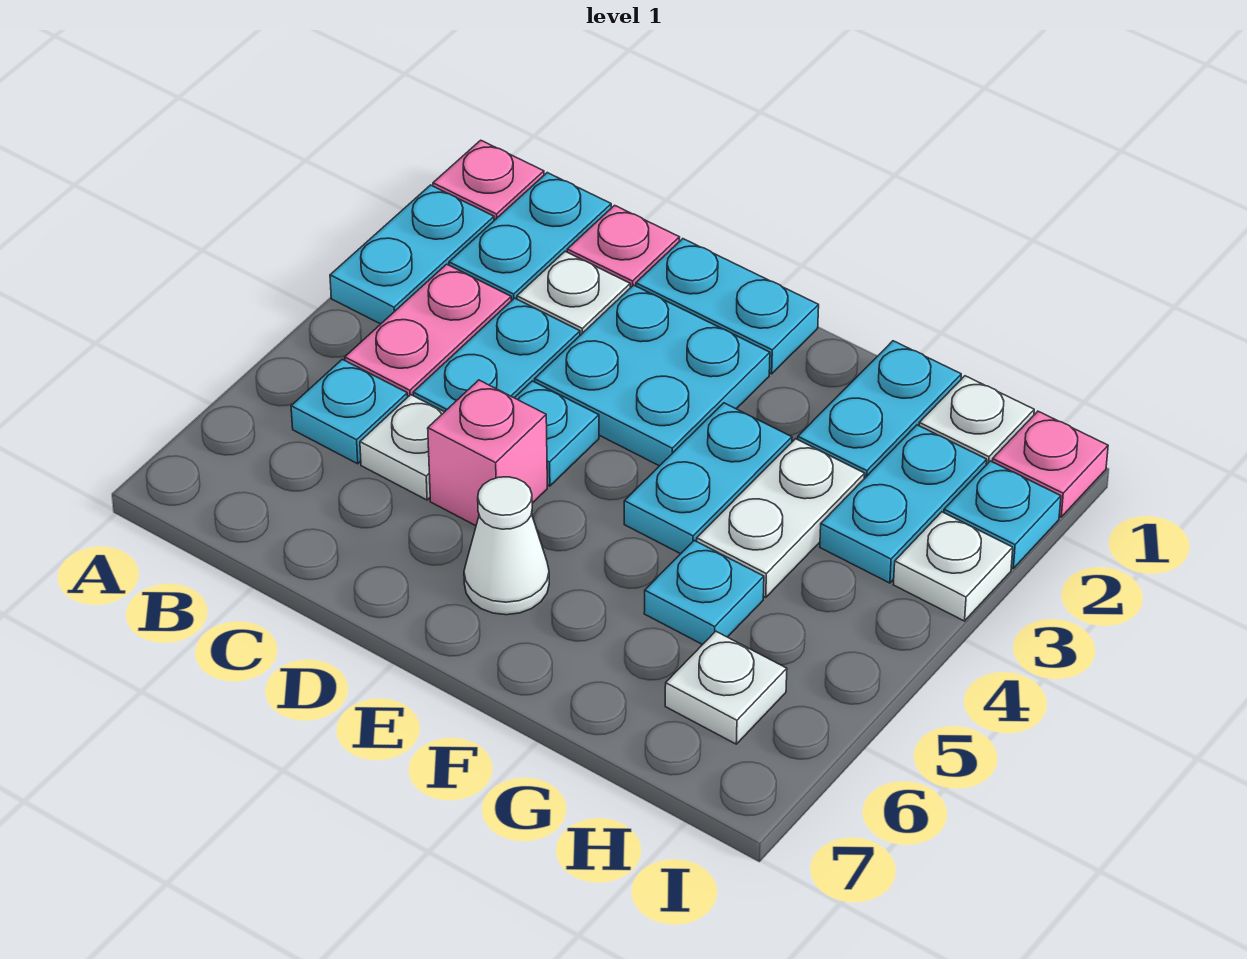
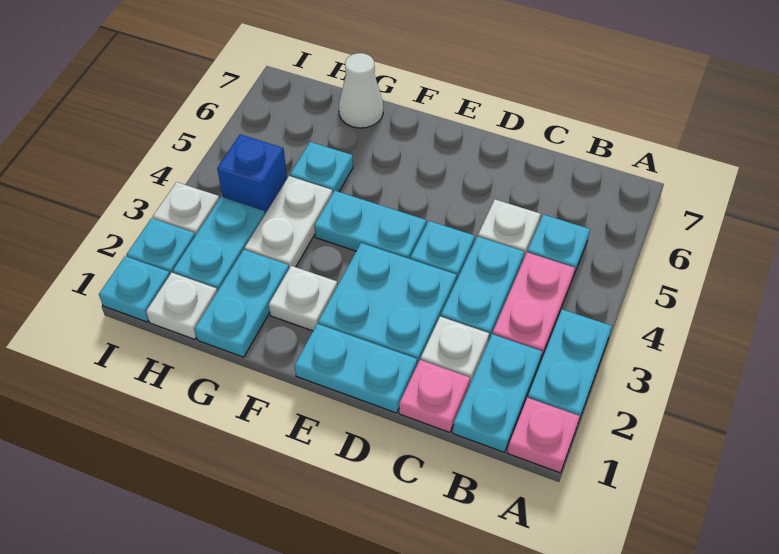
pink brick D5 level 1 -> none
white cone E6 level 1 -> white cone G7 level 1
cyan plate F3:F4 level 1 -> cyan plate E4:F4 level 1
none -> blue brick H4 level 1
white plate H6 level 1 -> white plate F2 level 1
pink plate I1 level 1 -> cyan plate I1 level 1

